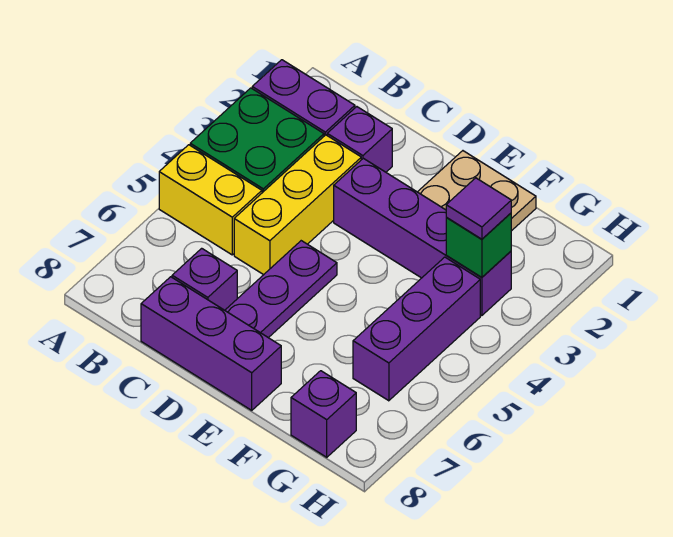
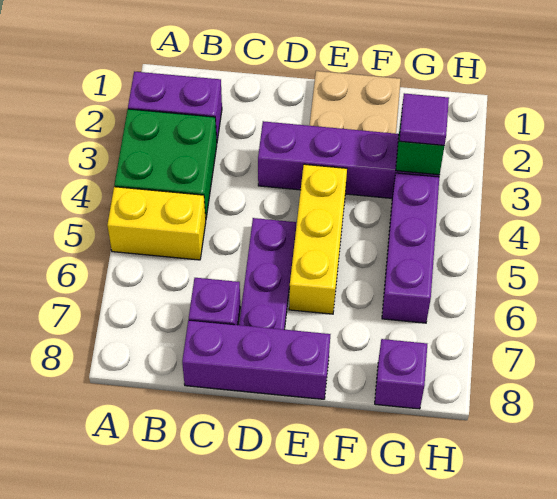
purple brick C2 level 1 -> none
yellow brick C3:C5 level 1 -> yellow brick E4:E6 level 1

